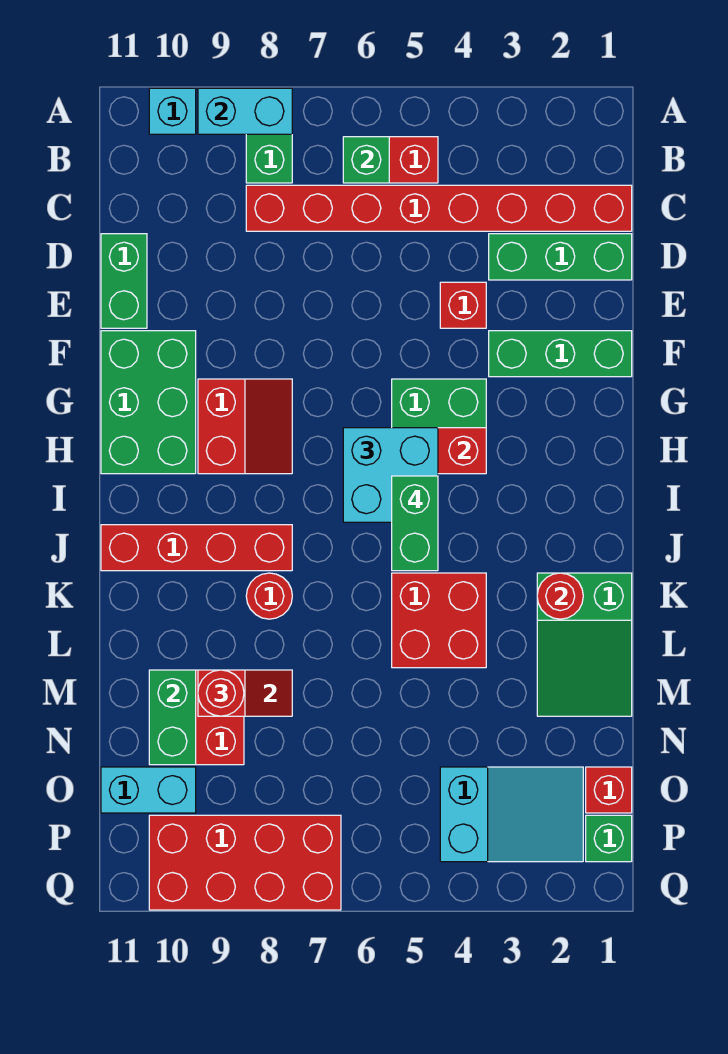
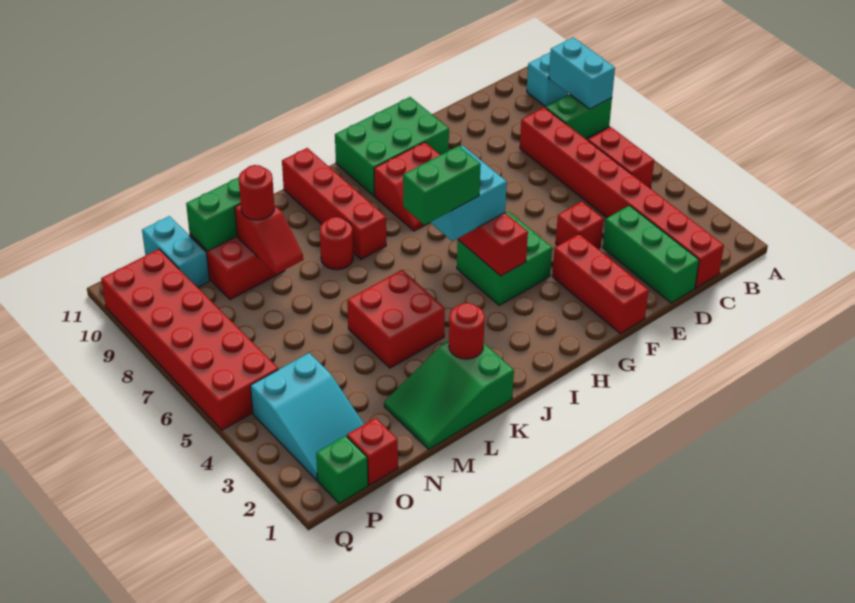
green brick B6 level 2 -> none
green brick D11:E11 level 1 -> none
green brick F1:F3 level 1 -> red brick F1:F3 level 1
red brick P7:Q10 level 1 -> red brick P5:Q10 level 1

